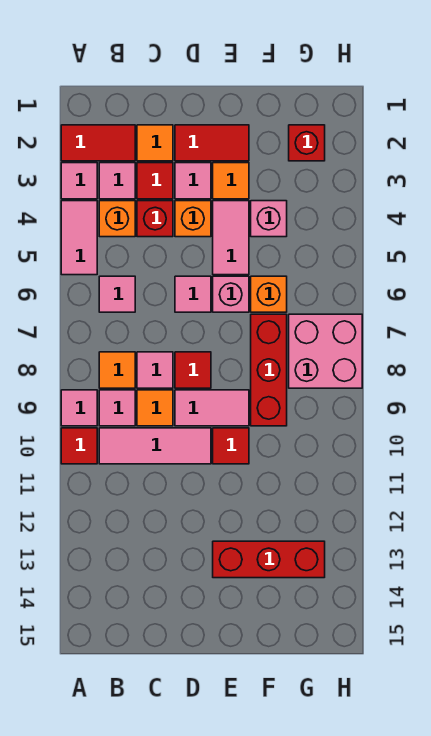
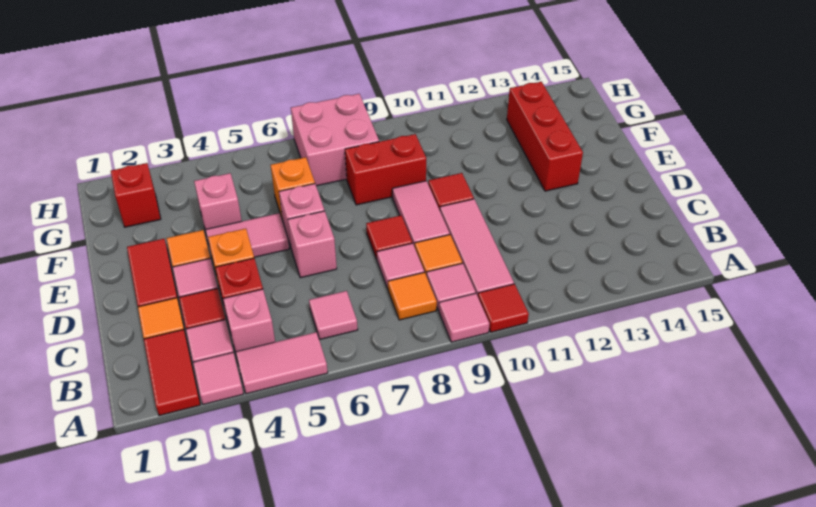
orange brick B4 level 1 -> pink brick B4 level 1
pink tile D6 level 1 -> pink brick D6 level 1
red brick F7:F9 level 1 -> red brick F8:F9 level 1

